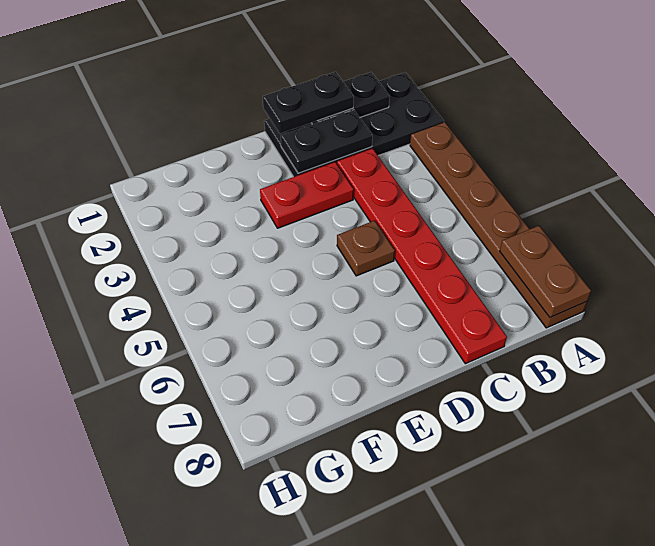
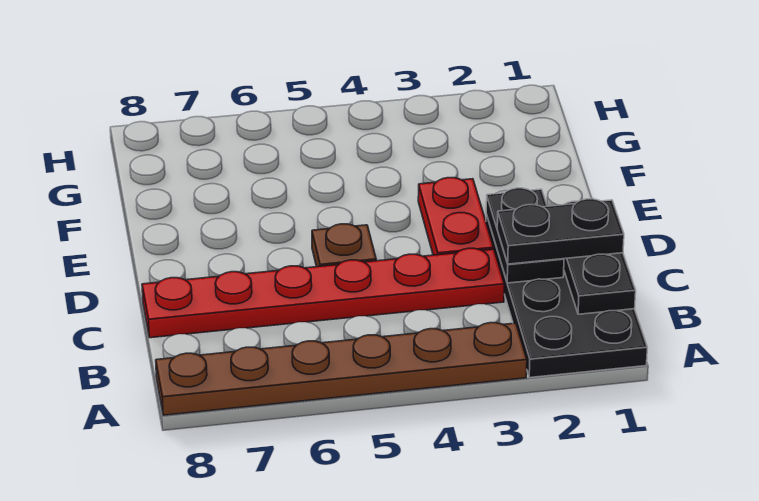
brown plate A7:A8 level 2 -> none
black plate C1:D1 level 3 -> black plate C1:C2 level 3

